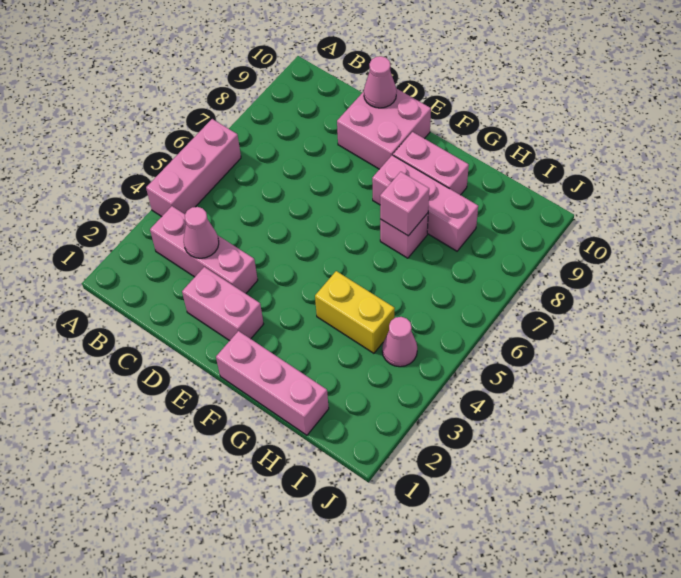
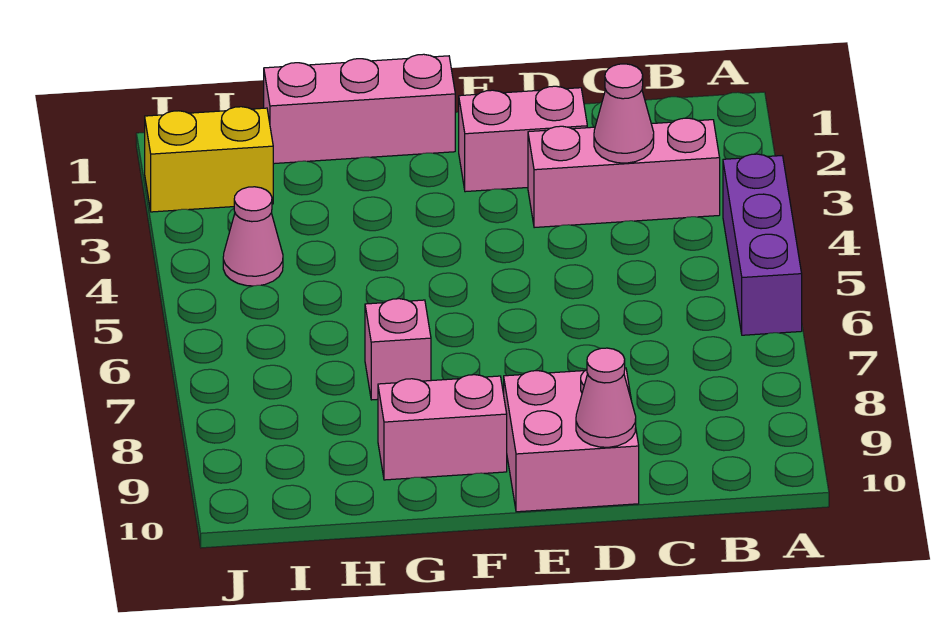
pink brick A4:A6 level 1 -> purple brick A4:A6 level 1
pink brick F8:H8 level 1 -> none
yellow brick G4:H4 level 1 -> yellow brick I2:J2 level 1
pink brick G7 level 2 -> none

